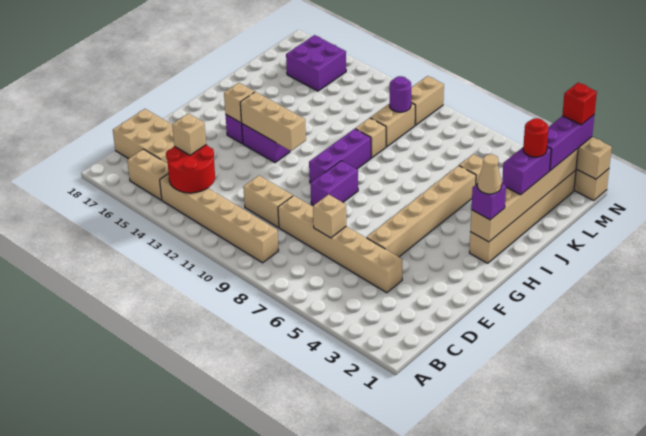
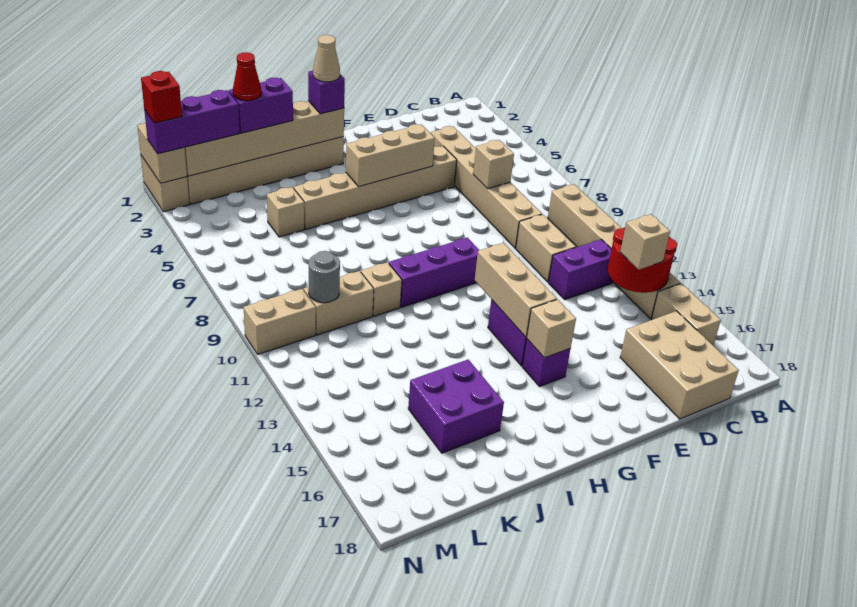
none -> tan brick F5:H5 level 2
purple brick F9:G9 level 1 -> purple brick C12:D12 level 1
red round brick K2 level 4 -> red cone K2 level 4
purple round brick L10 level 2 -> grey round brick L10 level 2
purple brick L15:M16 level 1 -> purple brick J15:K16 level 1

